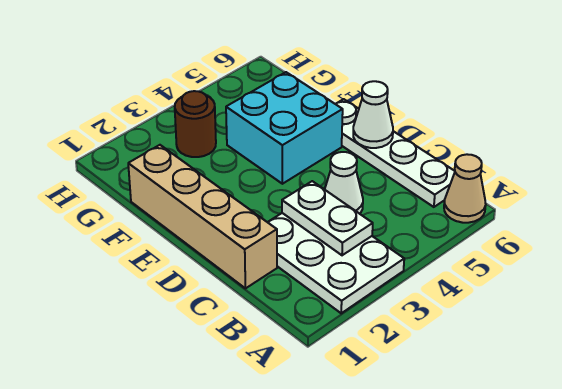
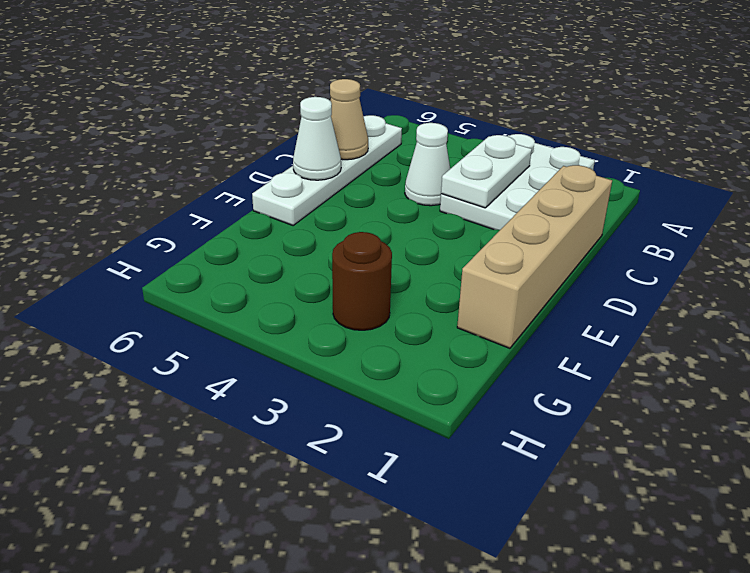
tan cone A6 level 1 -> tan cone C6 level 2
cyan brick E4:F5 level 1 -> none

